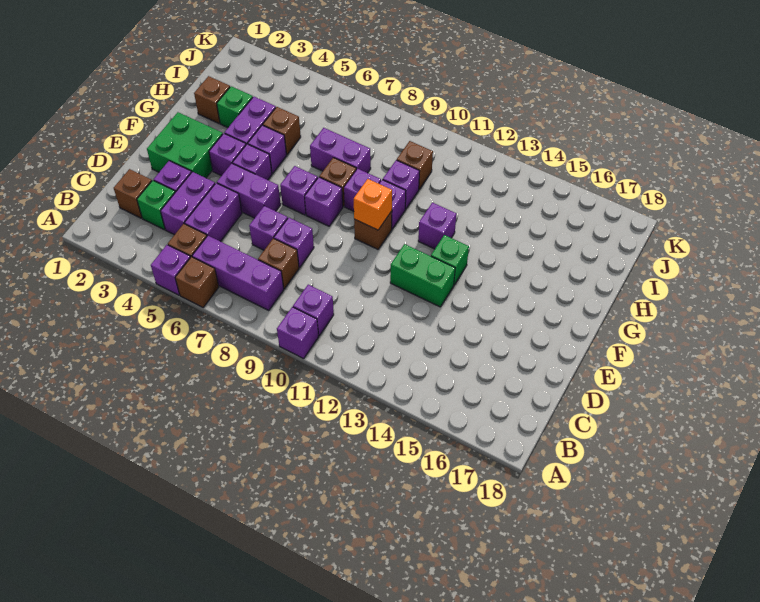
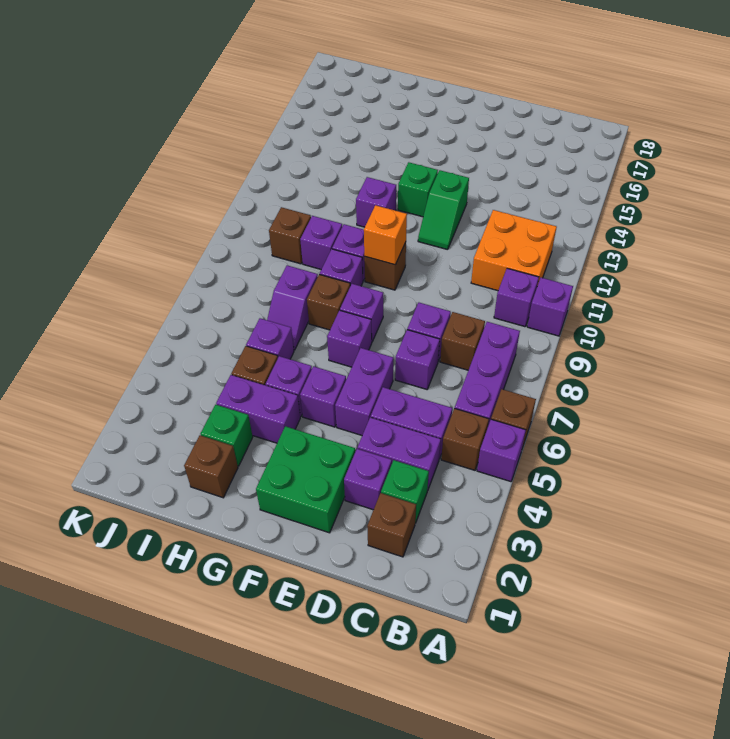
none -> orange brick B11:C12 level 1
green brick E12:E13 level 1 -> green slope E12:E13 level 1 top 13
purple brick F4 level 1 -> purple brick H6 level 1
purple brick H7:H8 level 1 -> purple slope H7:H8 level 1 top 8

